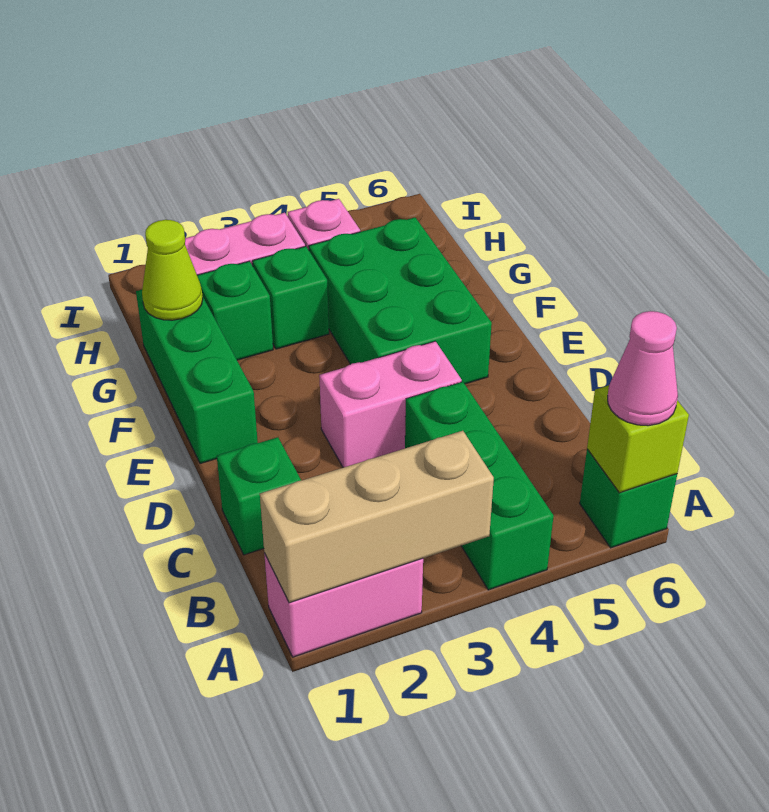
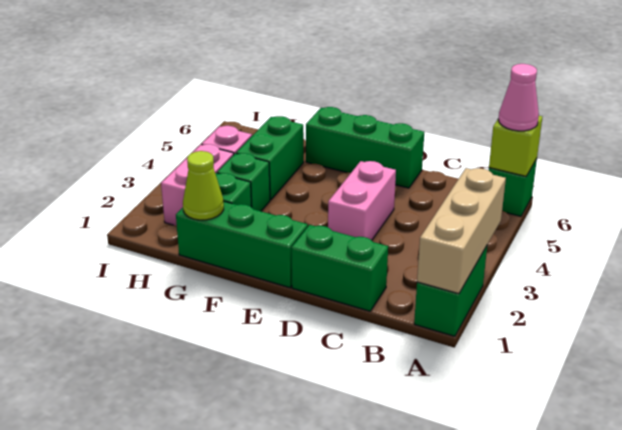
pink brick A1:A2 level 1 -> green brick A1:A2 level 1
green brick A4:C4 level 1 -> green brick D6:F6 level 1
green brick C1 level 1 -> green brick C1:D1 level 1
green brick E4:G5 level 1 -> green brick G4:G5 level 1

